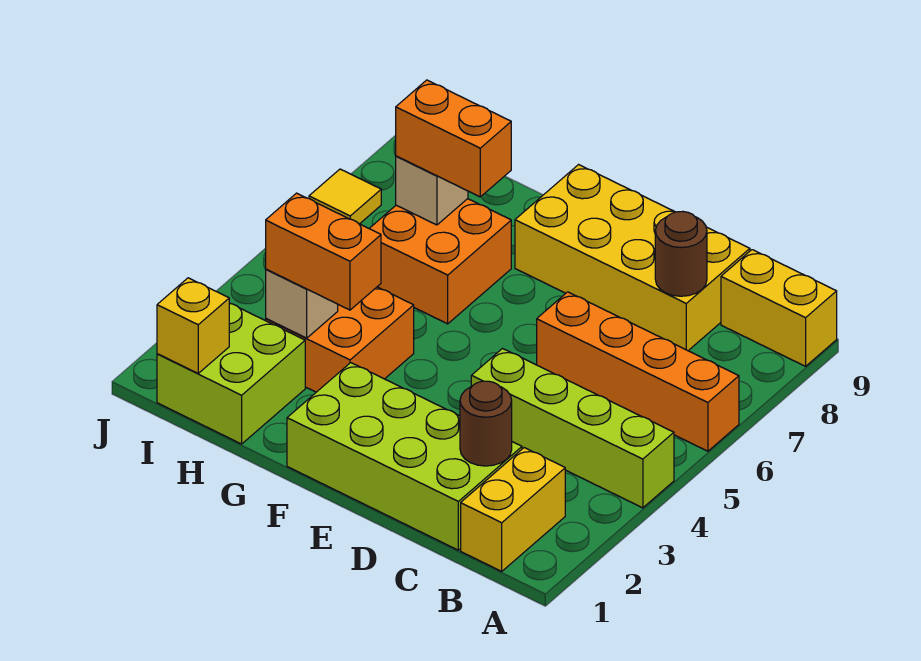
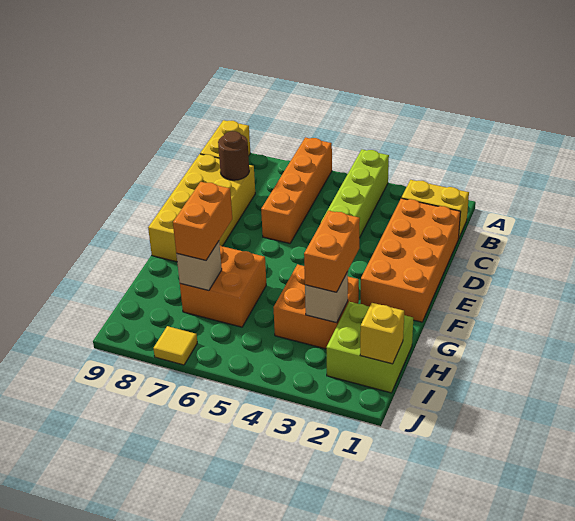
lime brick C1:F2 level 1 -> orange brick C1:F2 level 1
brown round brick C2 level 2 -> none

